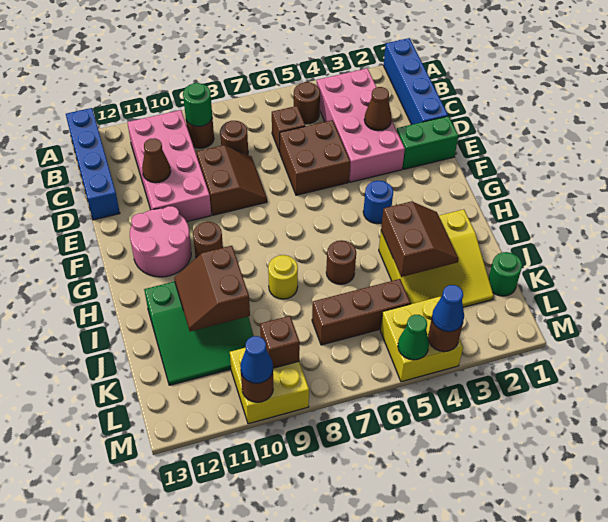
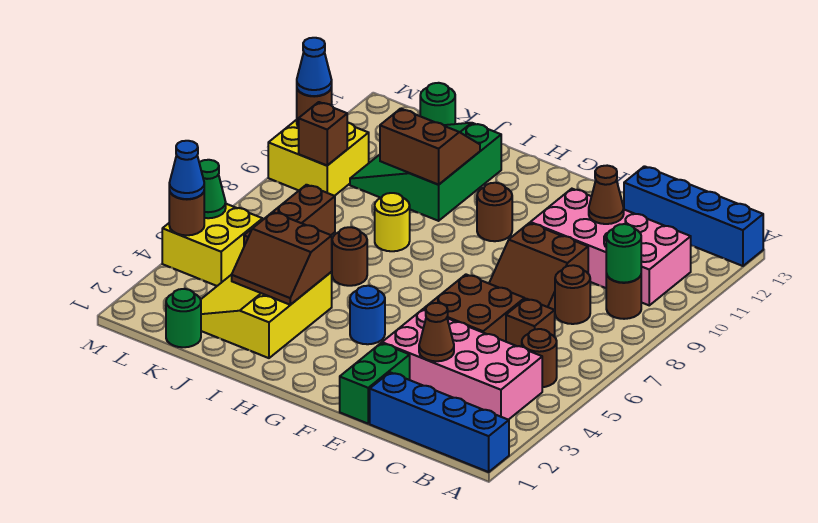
pink round brick F11:G12 level 1 -> none
none -> green round brick K13 level 1

